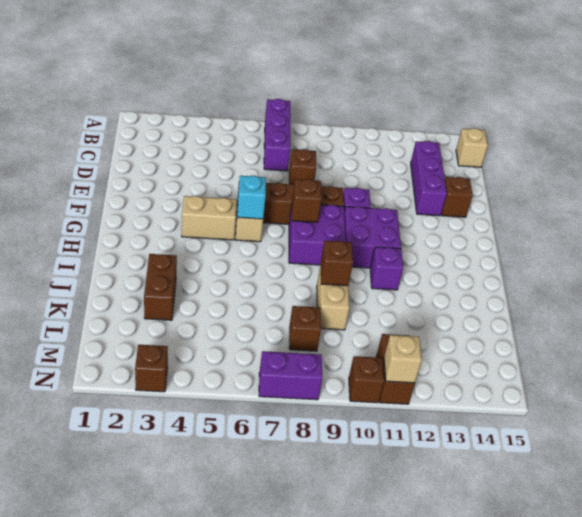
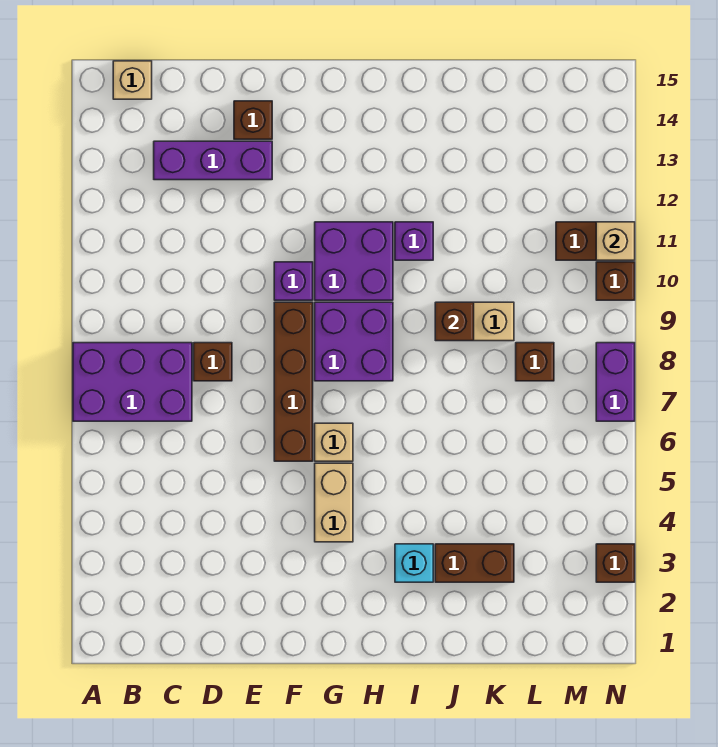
purple brick A7:C7 level 1 -> purple brick A7:C8 level 1
cyan brick G6 level 2 -> cyan brick I3 level 1
brown brick G8 level 2 -> none

